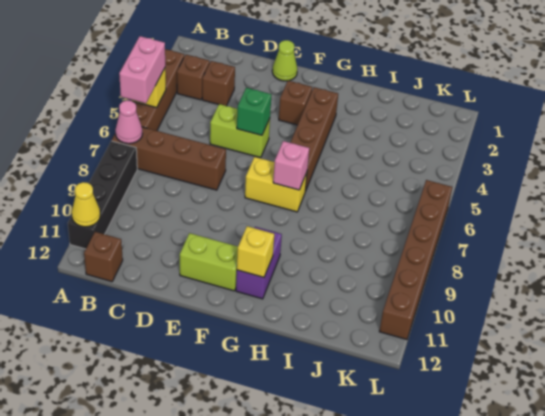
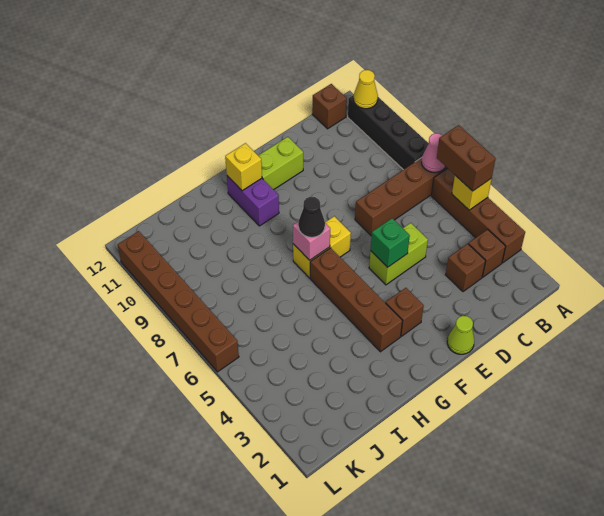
pink brick A5:A6 level 3 -> brown brick A5:A6 level 3
none -> black cone G7 level 3

